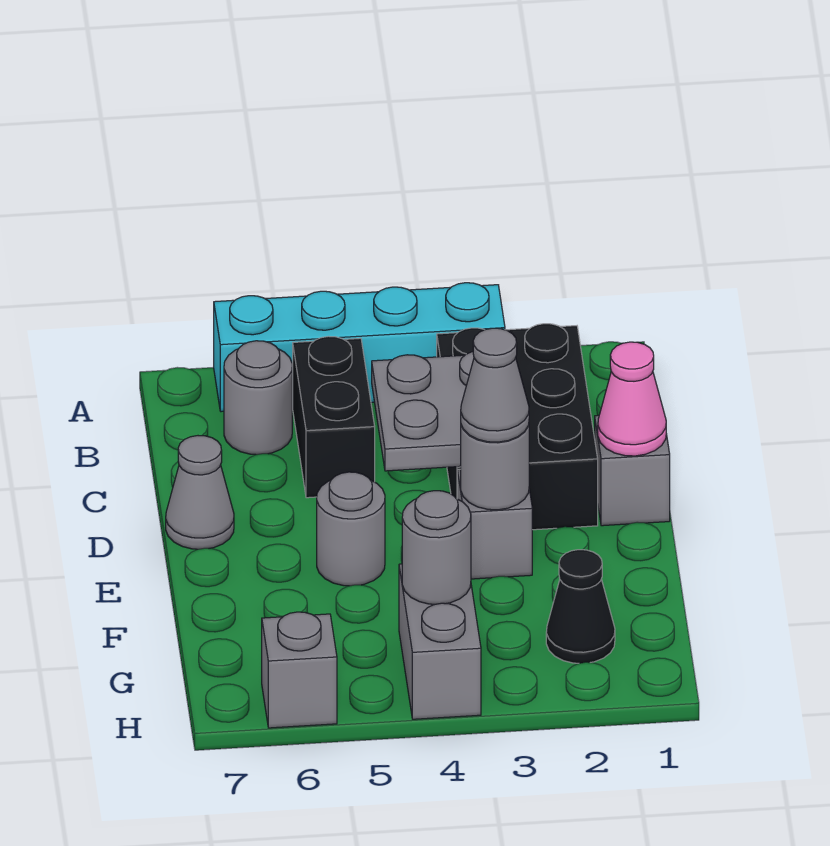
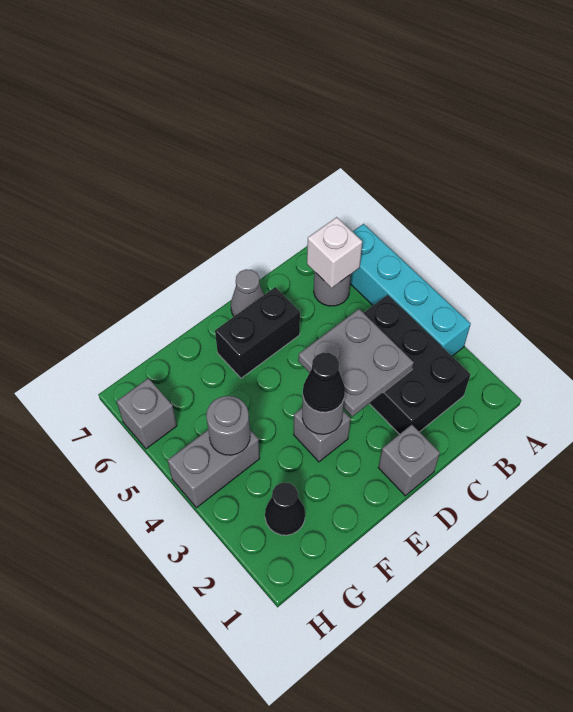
black brick B2:D3 level 1 -> black brick B2:C4 level 1
black brick B5:C5 level 1 -> black brick D6:E6 level 1
none -> white brick B6 level 2
pink cone D1 level 2 -> none
grey cone E3 level 3 -> black cone E3 level 3
grey round brick E5 level 1 -> none

